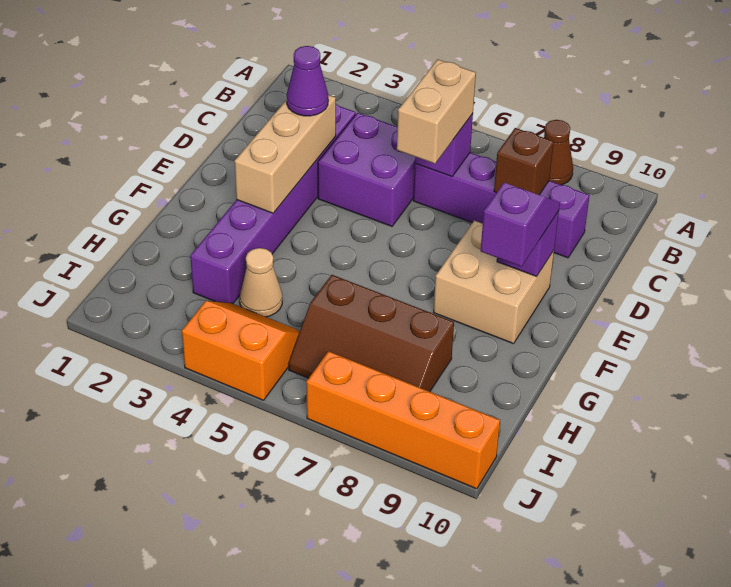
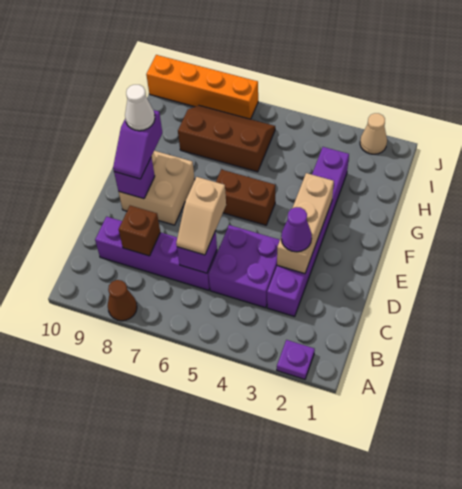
none -> purple plate A2 level 1
tan brick C6:D6 level 3 -> tan slope C6:D6 level 3 top D
none -> brown brick F5:F6 level 1
none -> white cone F9 level 4
tan cone H4 level 1 -> tan cone J2 level 1
orange slope I4:J5 level 1 top J -> none

